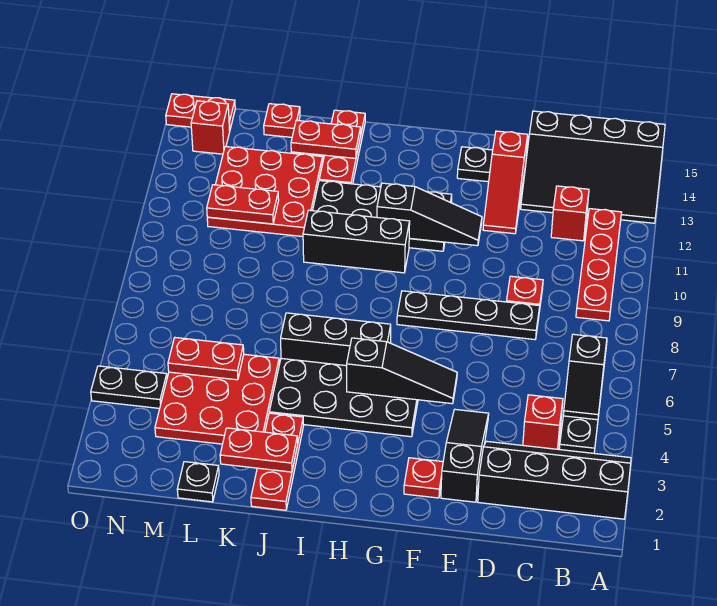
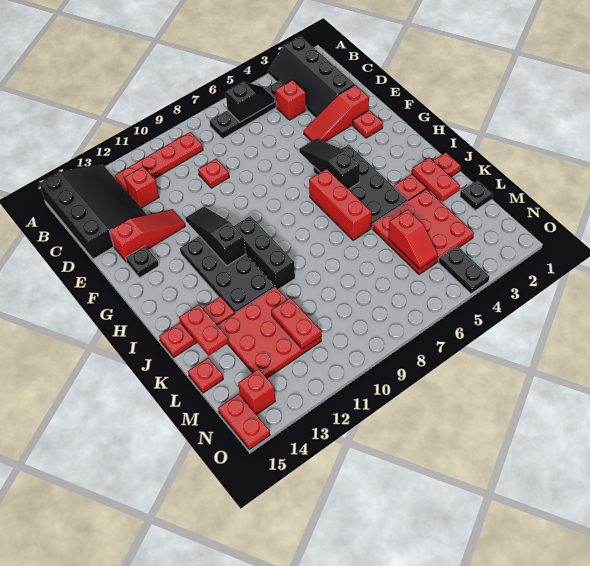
black plate D8:G8 level 1 -> none
black slope E2:E4 level 1 top 2 -> red slope E2:E4 level 1 top 2
black brick H6:J6 level 1 -> red brick H6:J6 level 1
red plate L5:M5 level 2 -> red slope L5:M5 level 2 top L

